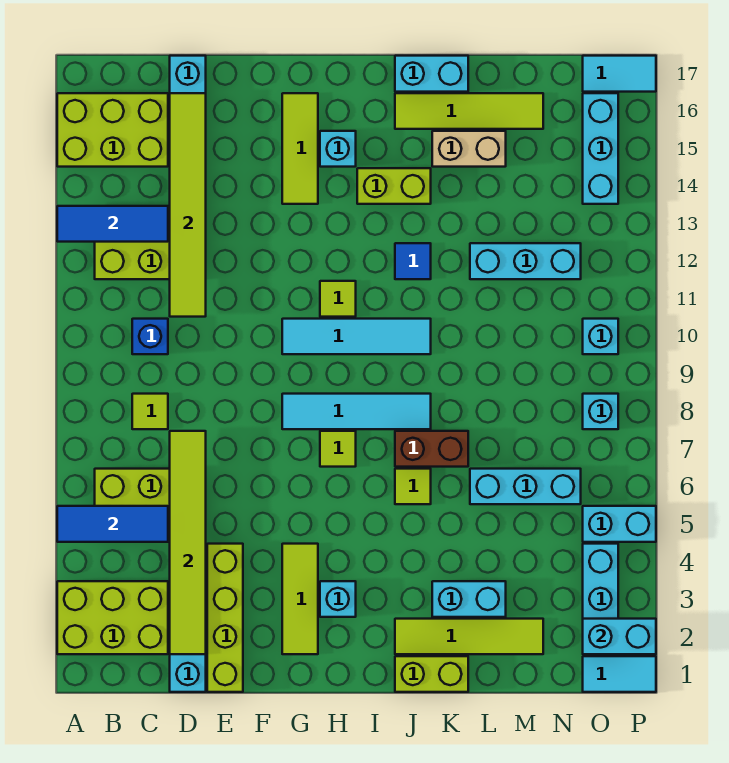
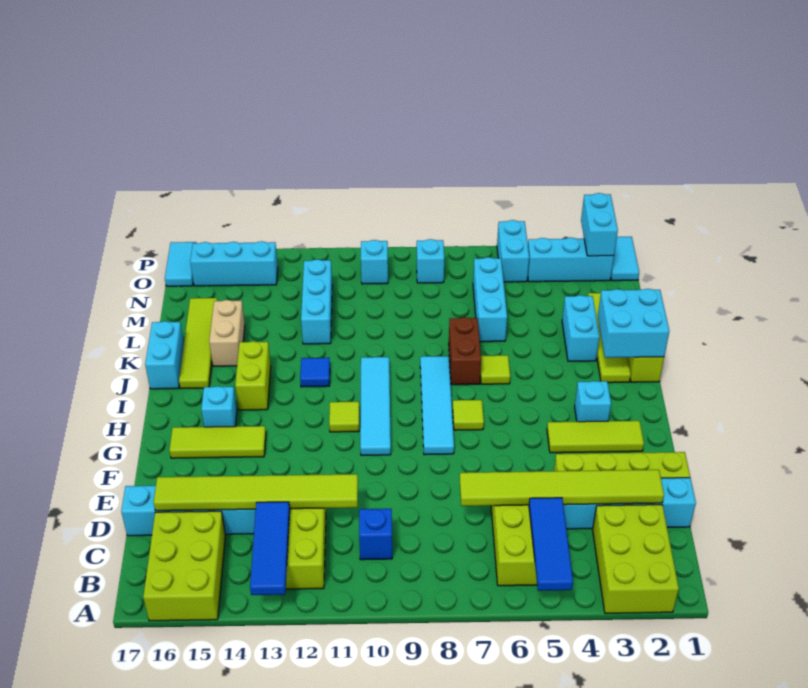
lime tile C8 level 1 -> none
none -> cyan brick J1:K2 level 2

